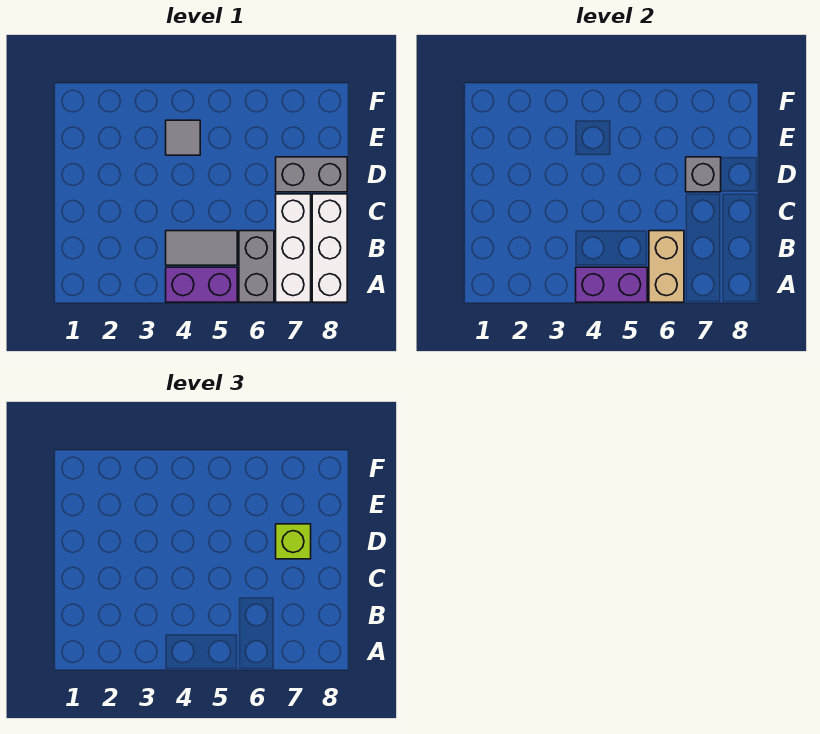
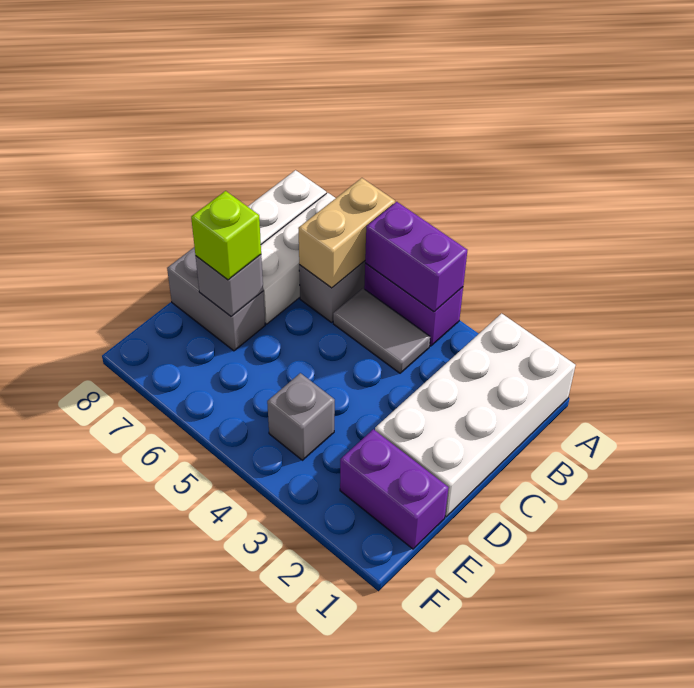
none -> white brick A1:D2 level 1
none -> purple brick E1:E2 level 1
grey tile E4 level 1 -> grey brick E4 level 1

